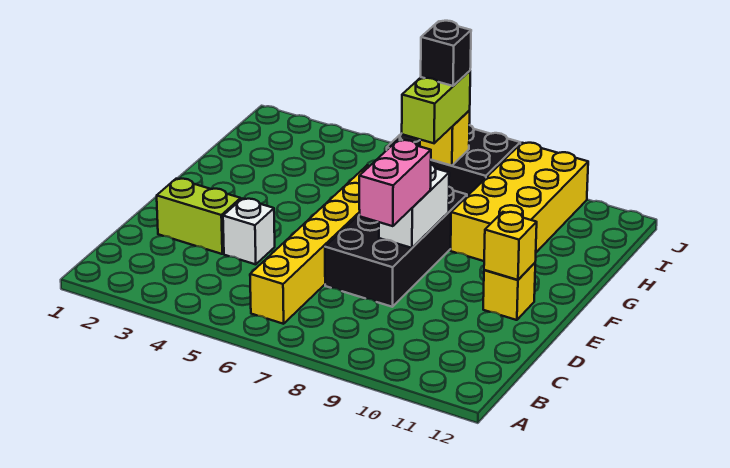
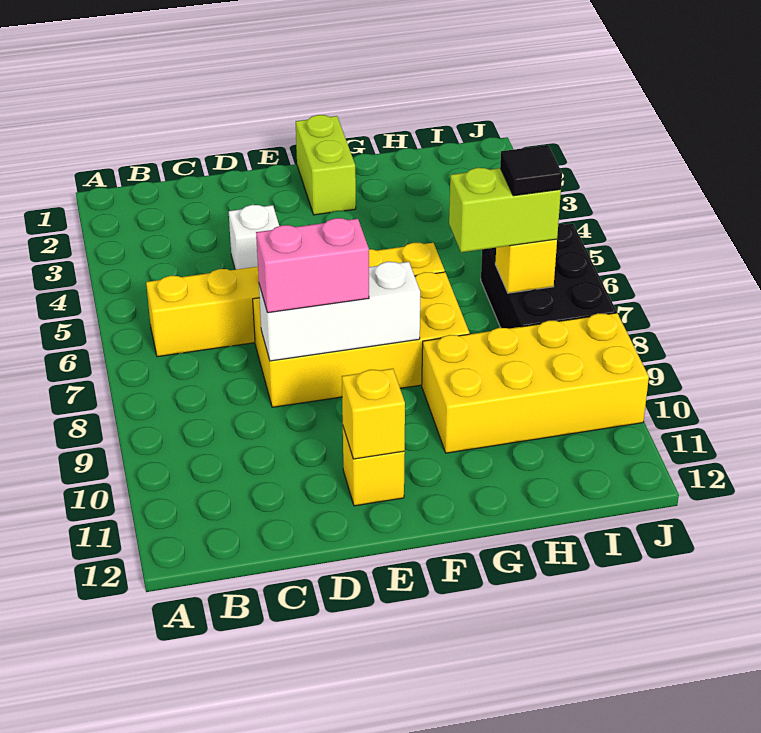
lime brick D2:D3 level 1 -> lime brick F1:F2 level 1
black brick D7:G8 level 1 -> yellow brick D7:G8 level 1
white brick E8:F8 level 2 -> white brick D8:F8 level 2
black brick I7 level 4 -> black tile I7 level 4

